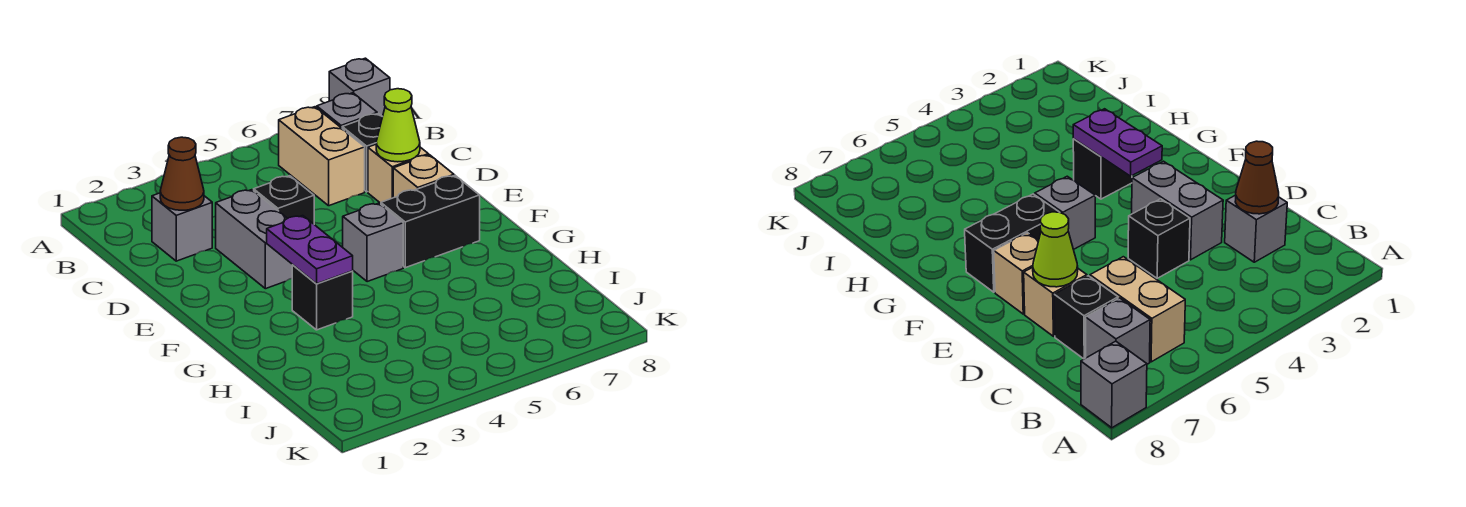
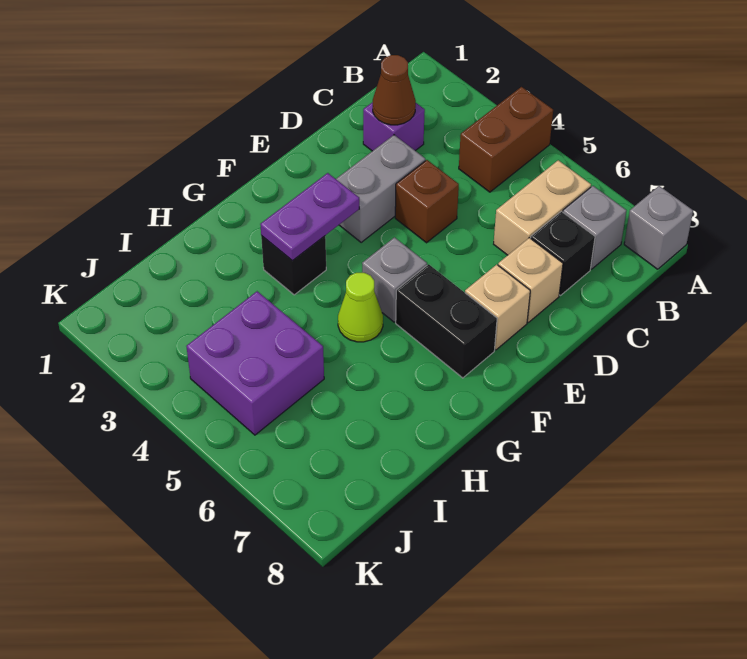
none -> brown brick A4:B4 level 1
grey brick C2 level 1 -> purple brick C2 level 1
black brick D4 level 1 -> brown brick D4 level 1
lime cone D7 level 2 -> lime cone G5 level 1
none -> purple brick I4:J5 level 1

